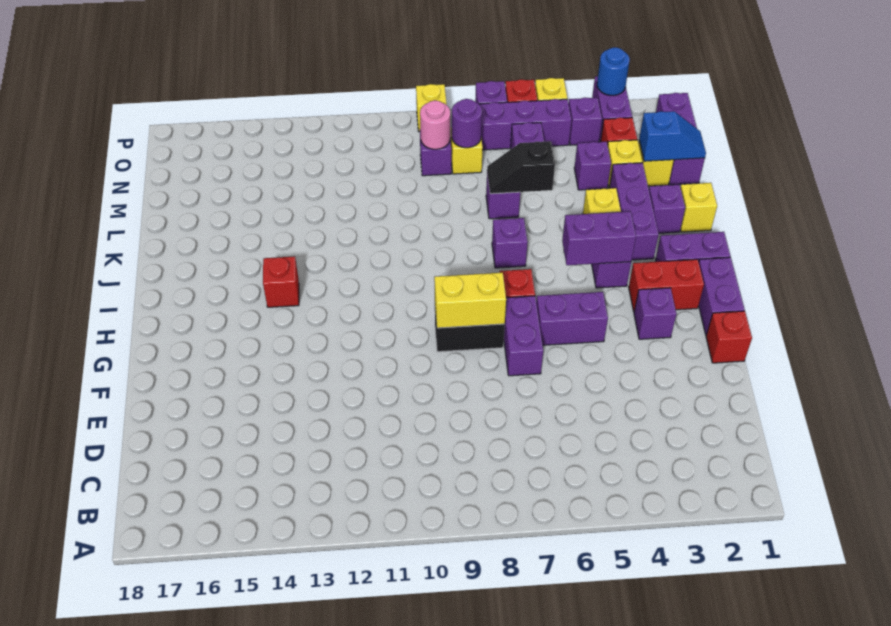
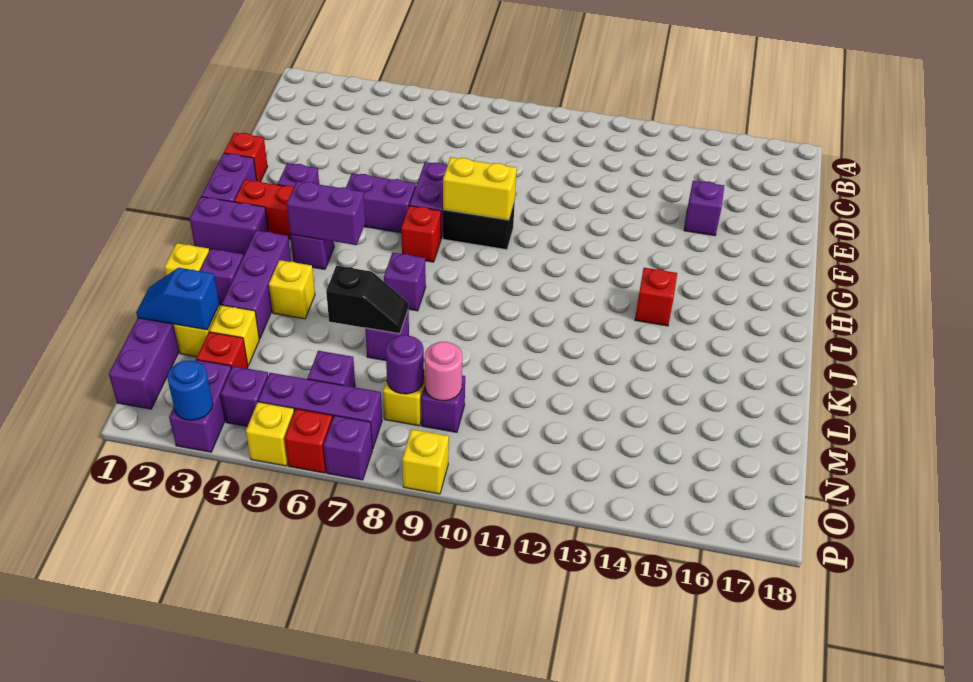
purple brick M4 level 1 -> purple brick E15 level 1

